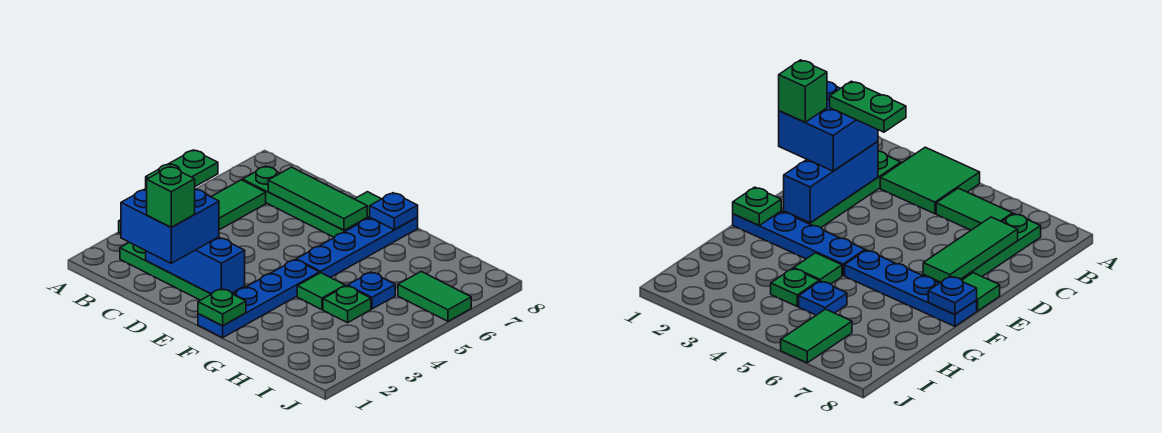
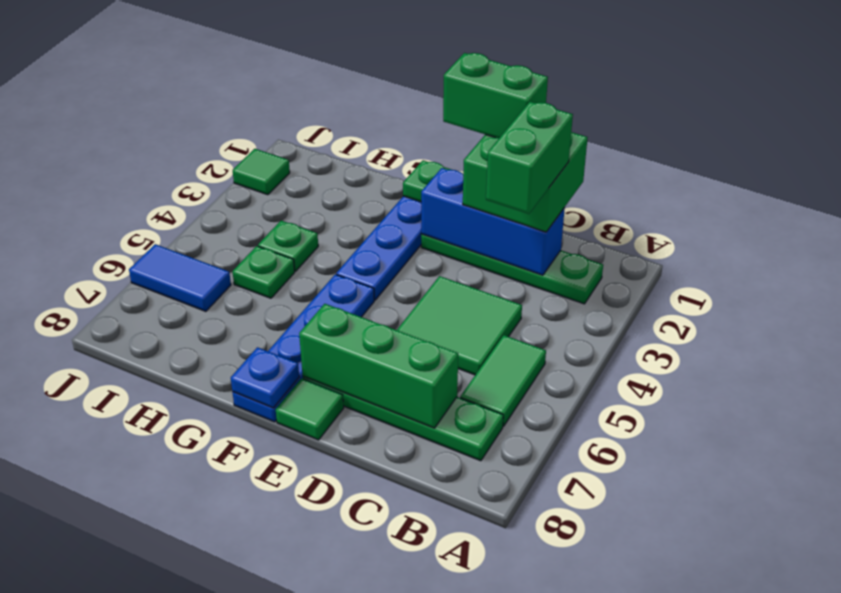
green tile A3:B4 level 1 -> green tile C4:D5 level 1
blue brick C1:D2 level 3 -> green brick C1:D2 level 3
green plate C2:C3 level 4 -> green brick C2:C3 level 4
green tile C7:E7 level 2 -> green brick C7:E7 level 2
green brick D1 level 4 -> green brick D1:E1 level 4
green tile G4 level 1 -> green tile J2 level 1
blue plate H5 level 1 -> green plate H5 level 1
green tile I6:J6 level 1 -> blue tile I6:J6 level 1

